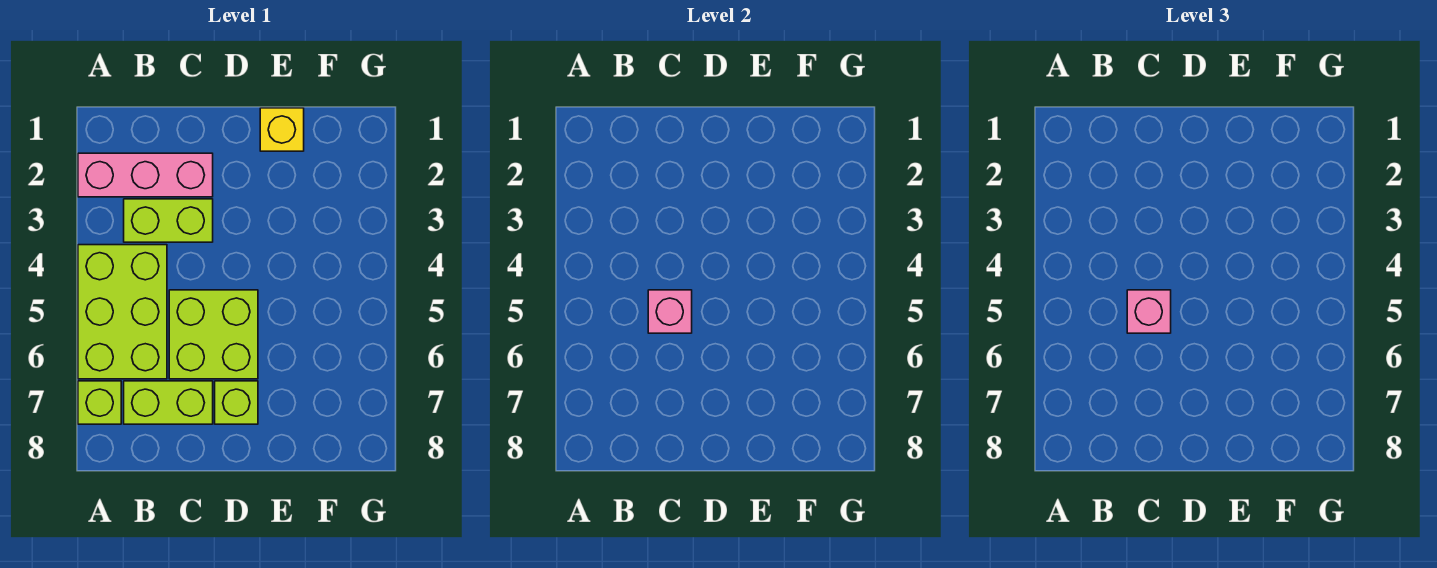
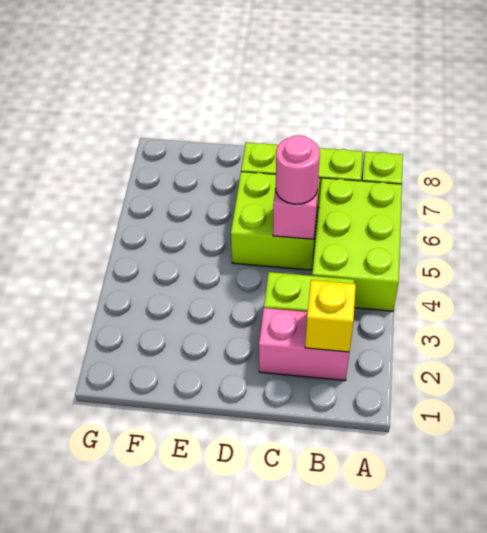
pink brick A2:C2 level 1 -> pink brick B2:C2 level 1
pink brick C5 level 3 -> pink round brick C5 level 3
yellow brick E1 level 1 -> yellow brick B2 level 2

